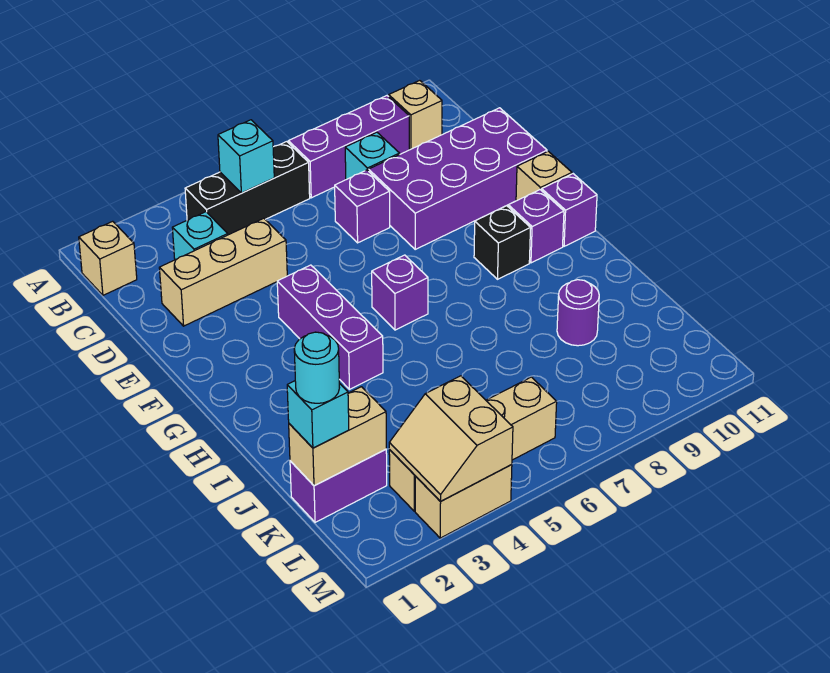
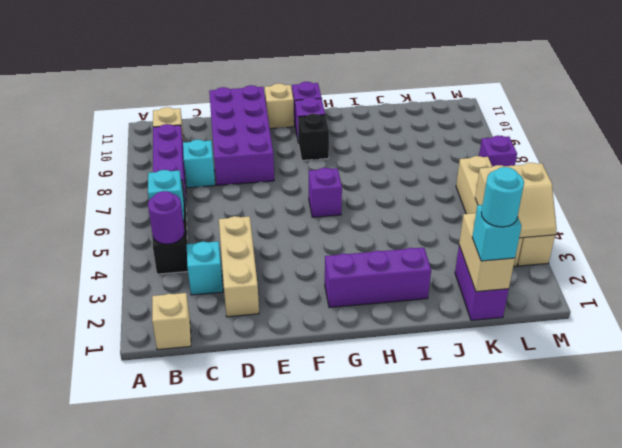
purple brick D7 level 1 -> purple brick M7 level 1
purple brick F4:H4 level 1 -> purple brick G2:I2 level 1
purple round brick J9 level 1 -> purple round brick B4 level 2

